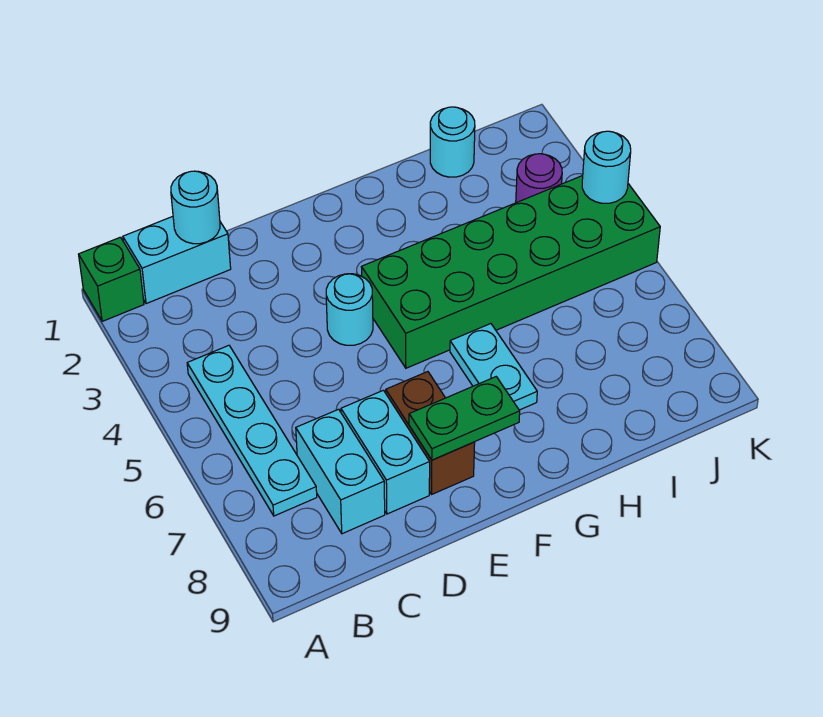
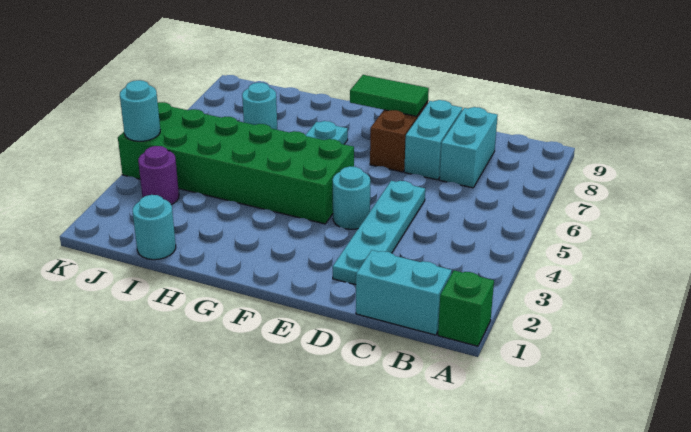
cyan plate B4:B7 level 1 -> cyan plate D2:D5 level 1
cyan round brick C1 level 2 -> cyan round brick I7 level 1
green plate E8:F8 level 2 -> green tile E8:F8 level 2

